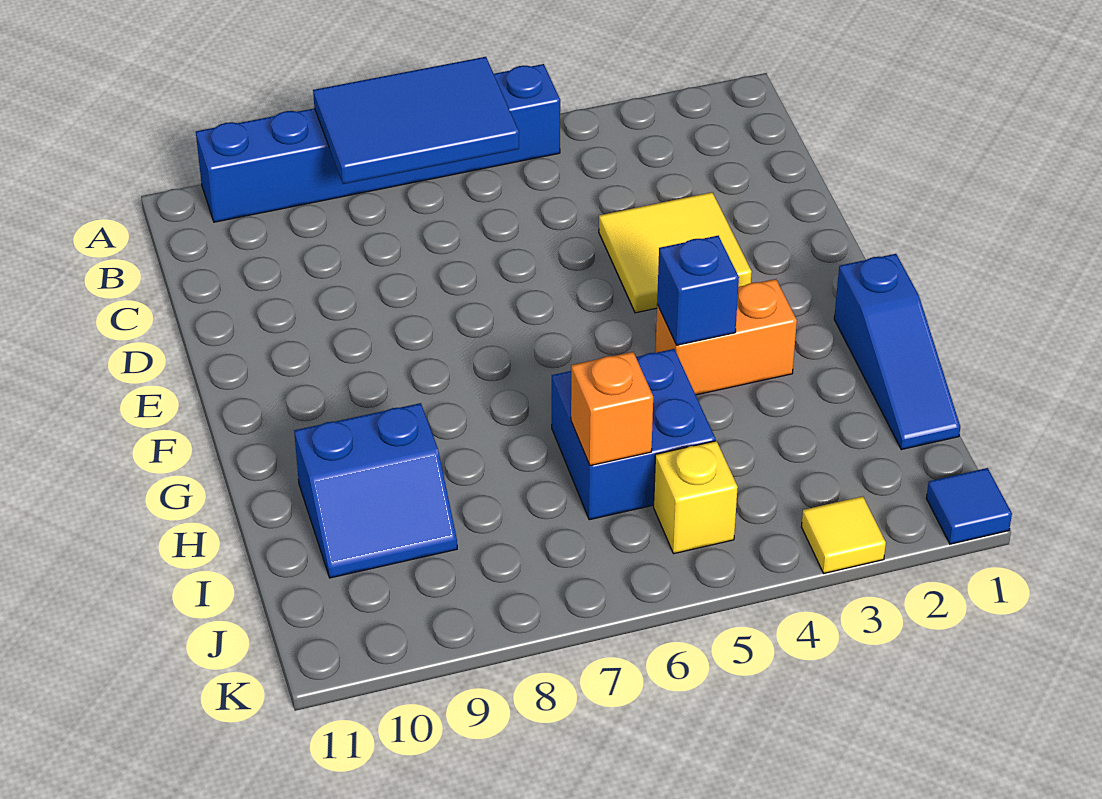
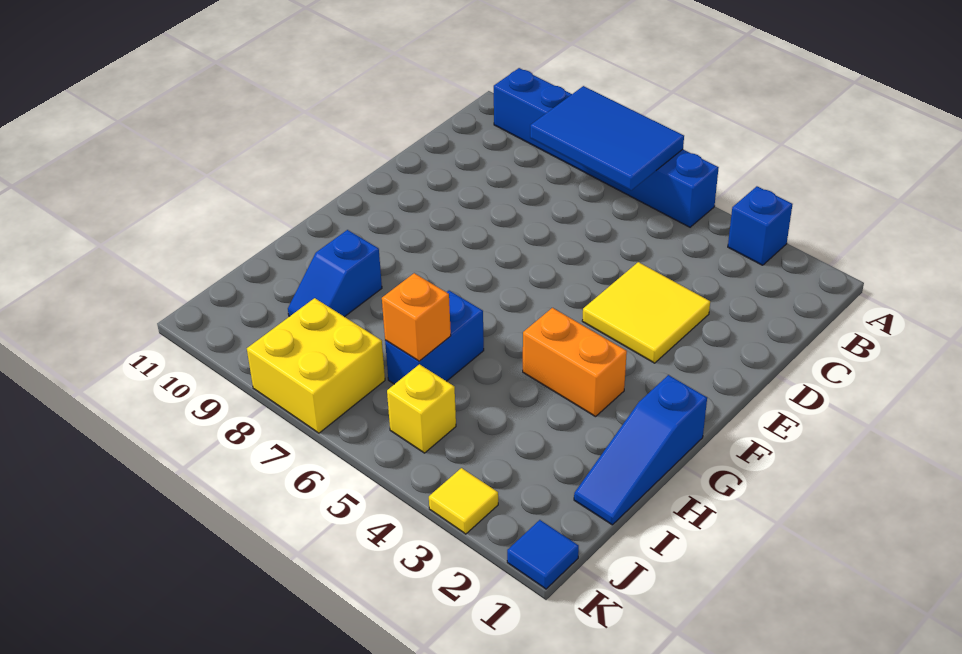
blue brick G4 level 2 -> blue brick A3 level 1
blue brick H5:I6 level 1 -> blue brick H6:I6 level 1
blue slope H9:I10 level 1 top H -> blue slope H9:I9 level 1 top H
none -> yellow brick J7:K8 level 1

